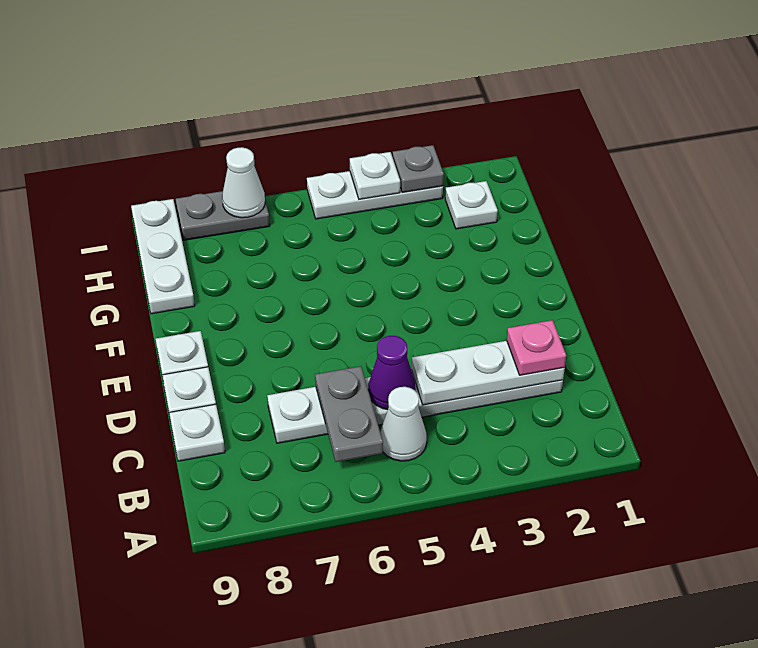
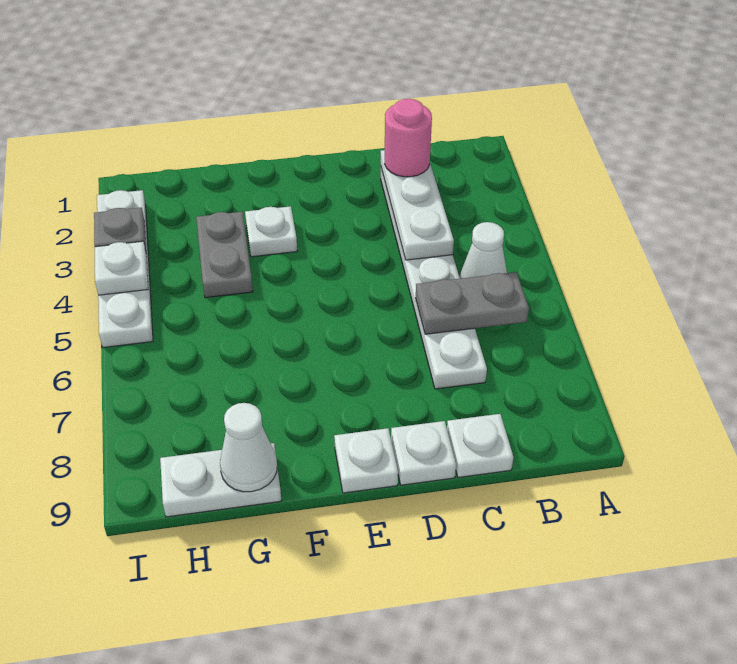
pink plate C2 level 3 -> pink round brick C2 level 3
purple cone C5 level 2 -> none
white plate G9:I9 level 1 -> white plate G9:H9 level 1
white plate H2 level 1 -> white plate F3 level 1
white plate I3:I5 level 1 -> white plate I2:I5 level 1
grey plate I7:I8 level 1 -> grey plate G3:G4 level 1
white cone I7 level 2 -> white cone G9 level 2

